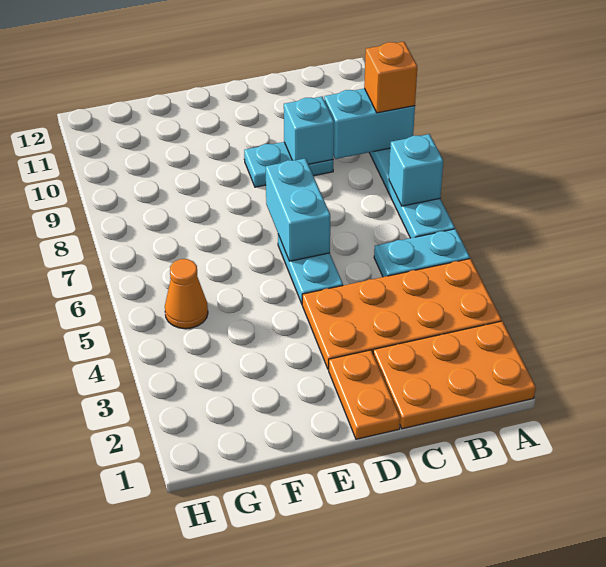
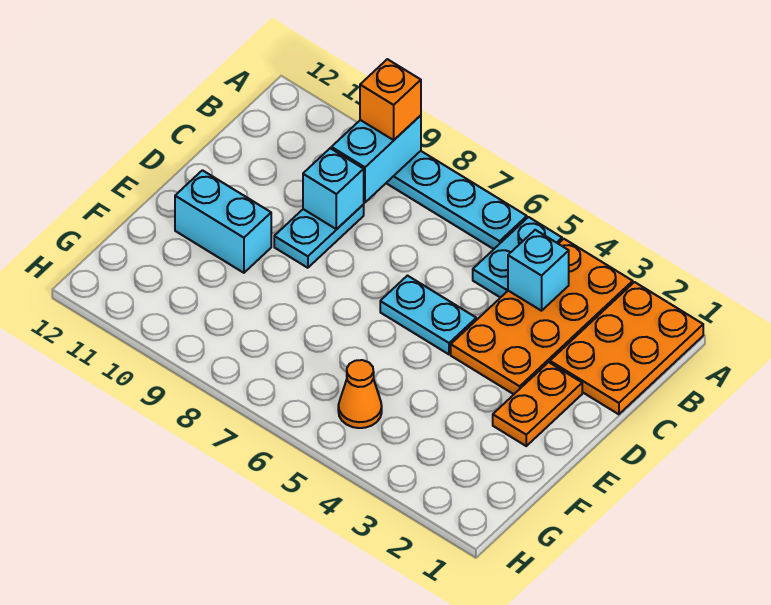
cyan brick A7 level 2 -> cyan brick B4 level 2
orange plate D1:D2 level 1 -> orange plate D2:E2 level 1
cyan brick D6:D7 level 2 -> cyan brick E10:E11 level 1

